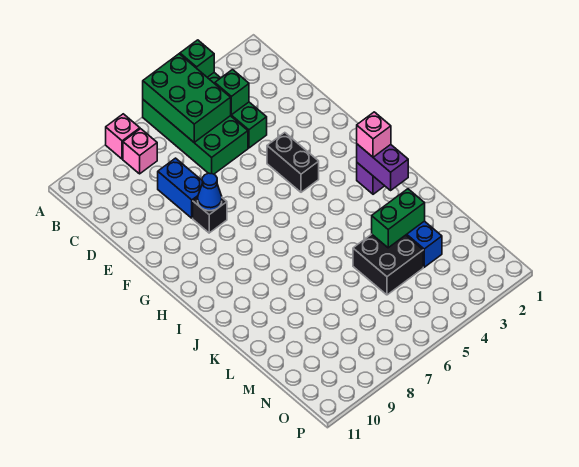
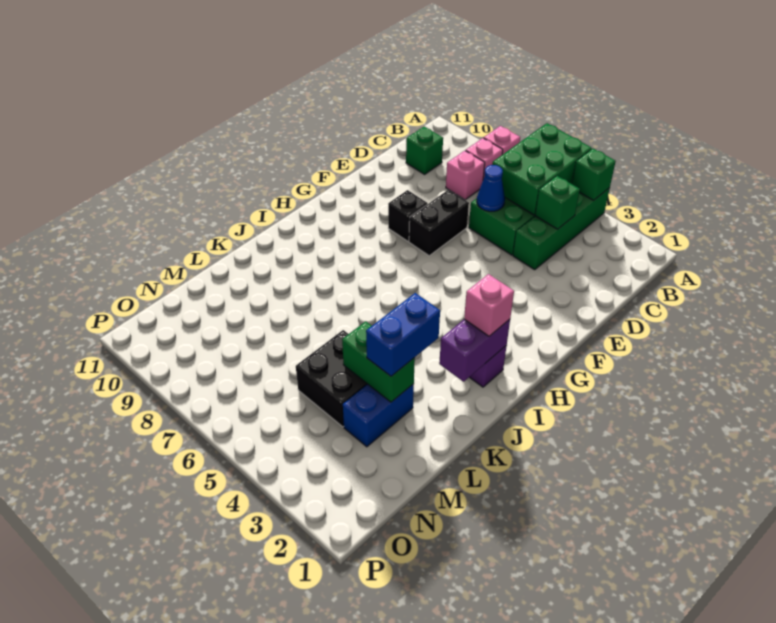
none -> pink brick C8 level 1
none -> green brick C10 level 1
blue brick D8:E8 level 1 -> blue brick K3:L3 level 3
black brick F4:G4 level 1 -> black brick E7:F7 level 1
blue cone F8 level 2 -> blue cone D6 level 2

